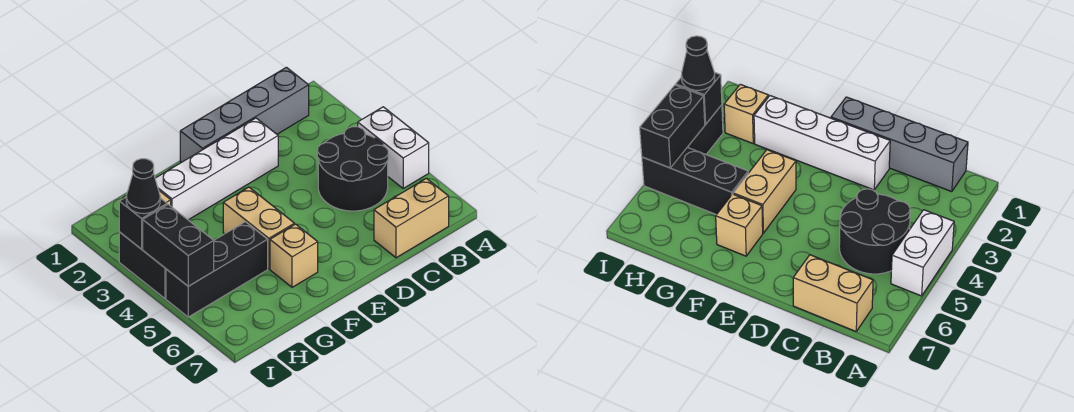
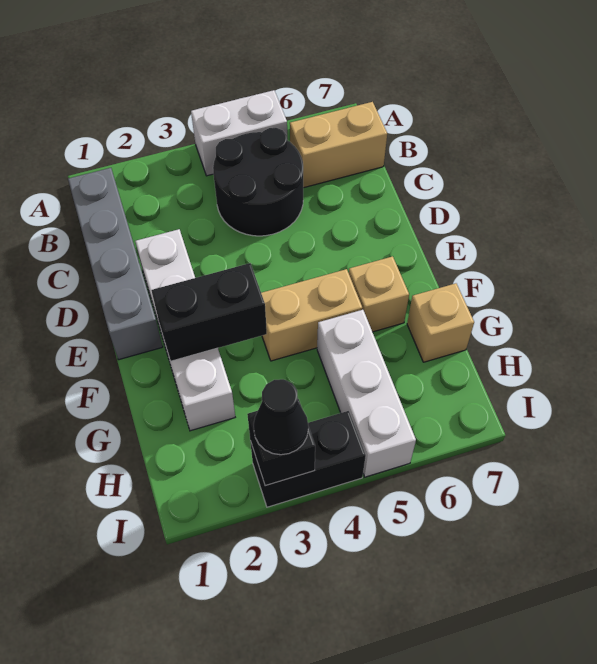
tan brick B7:C7 level 1 -> tan brick B6:B7 level 1
black brick G5:I5 level 1 -> white brick G5:I5 level 1
tan brick H2 level 1 -> tan brick G7 level 1
black brick I4:I5 level 2 -> black brick F2:F3 level 2

